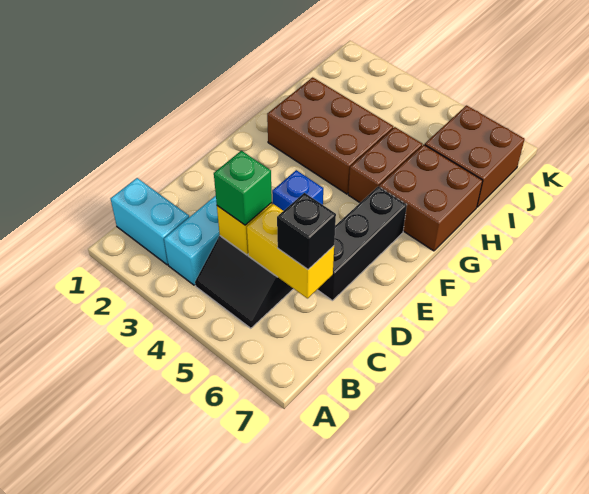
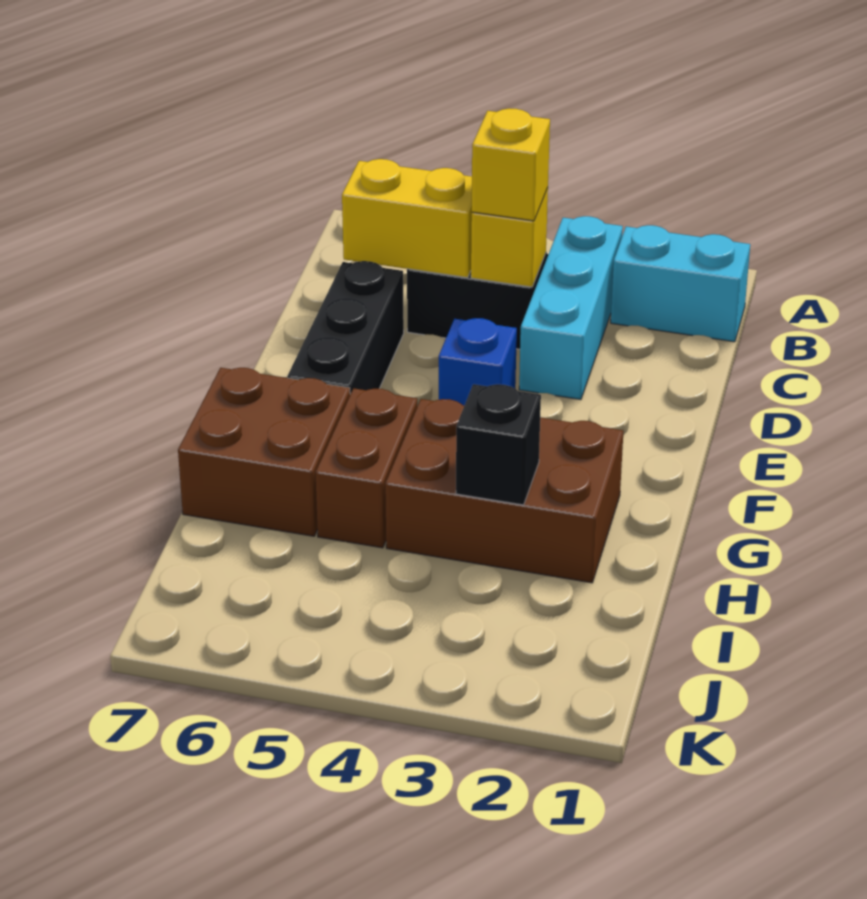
green brick C4 level 3 -> yellow brick C4 level 3
black brick C6 level 3 -> black brick H3 level 2
brown brick I6:J7 level 1 -> none

